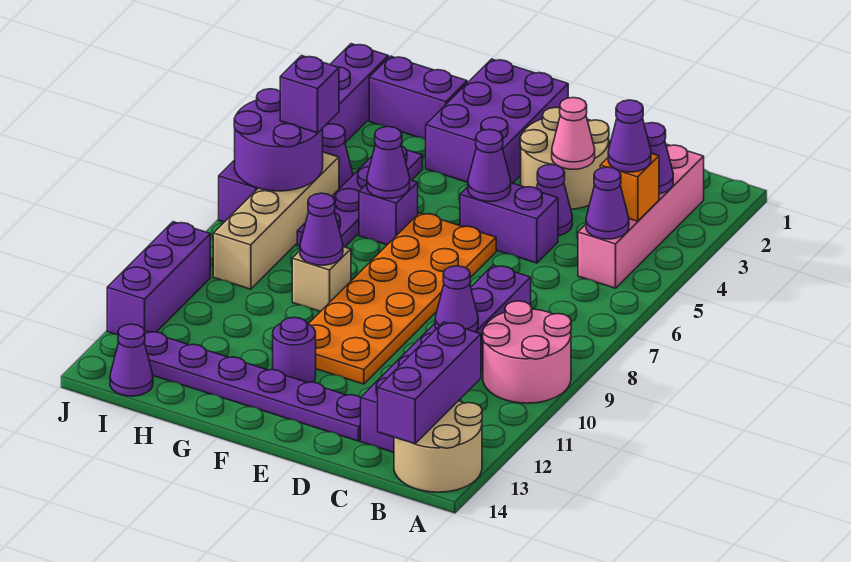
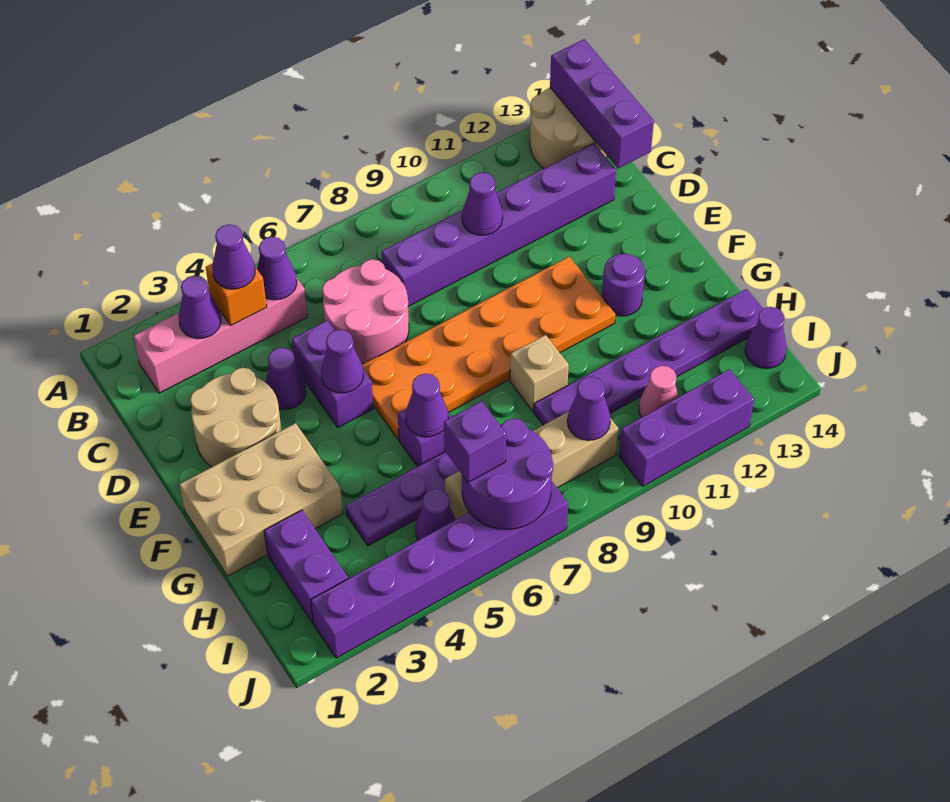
pink round brick A9:B10 level 1 -> pink round brick C6:D7 level 1
purple brick B12:B14 level 2 -> purple brick A14:C14 level 2
pink cone D3 level 2 -> pink cone I11 level 1
purple plate D13:I13 level 1 -> purple plate H9:H14 level 1
purple brick F1:G3 level 1 -> tan brick F1:G3 level 1
purple cone G9 level 2 -> purple cone I9 level 2

